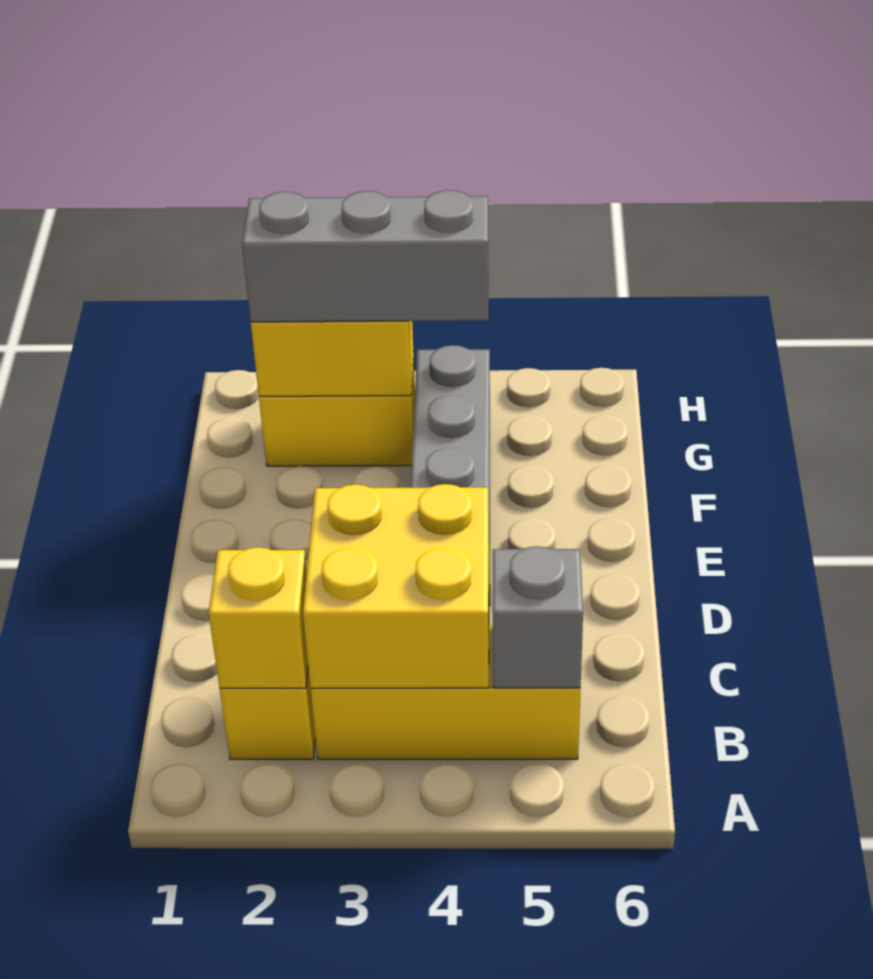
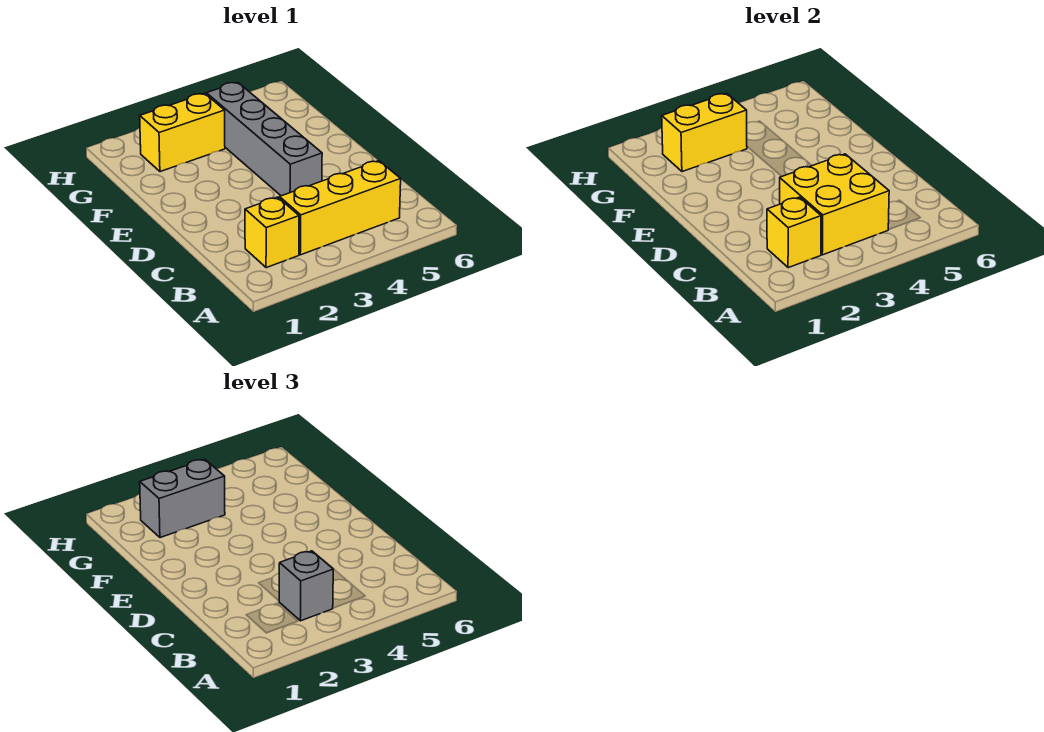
grey brick B5 level 2 -> grey brick B3 level 3
grey brick G2:G4 level 3 -> grey brick G2:G3 level 3

